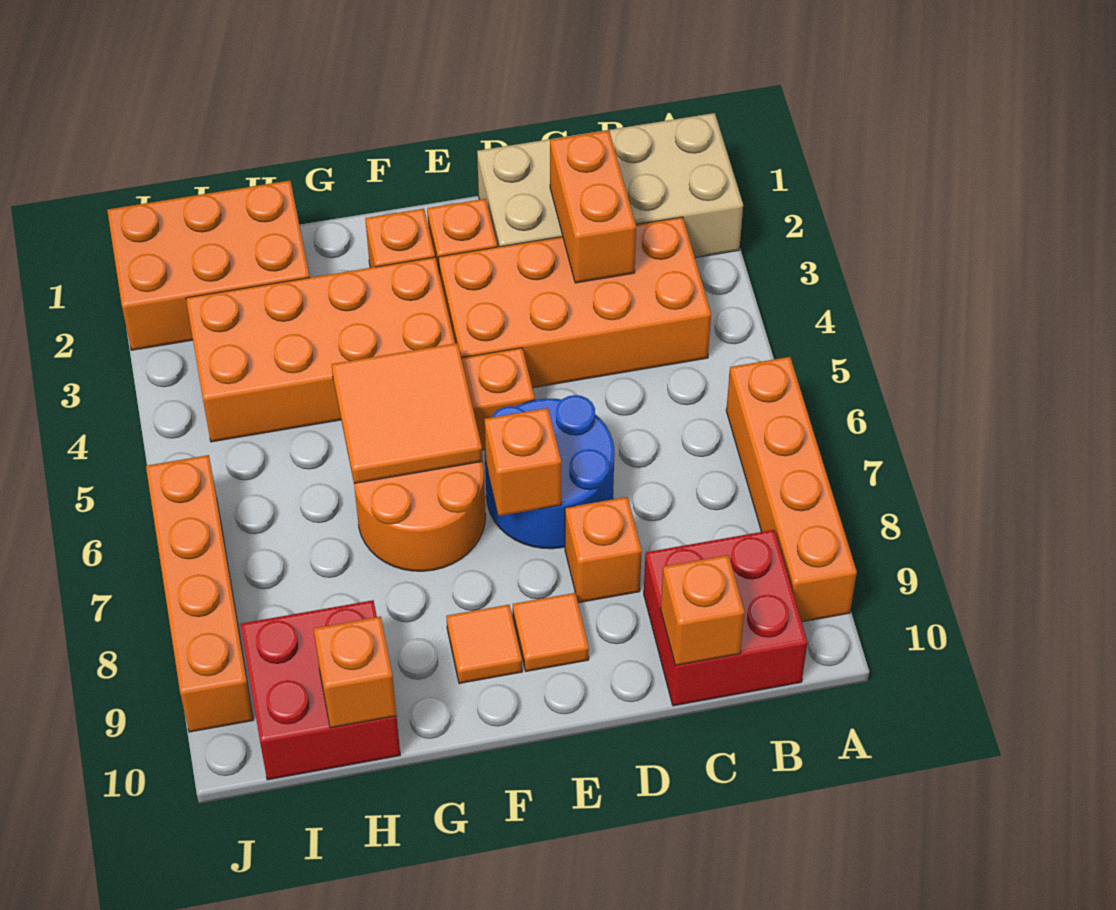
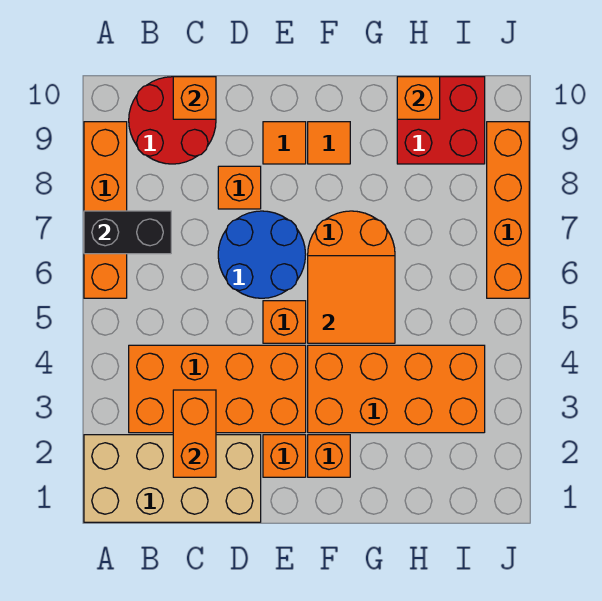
none -> black brick A7:B7 level 2
red brick B9:C10 level 1 -> red round brick B9:C10 level 1
orange brick E7 level 2 -> none
orange brick H1:J2 level 1 -> none

